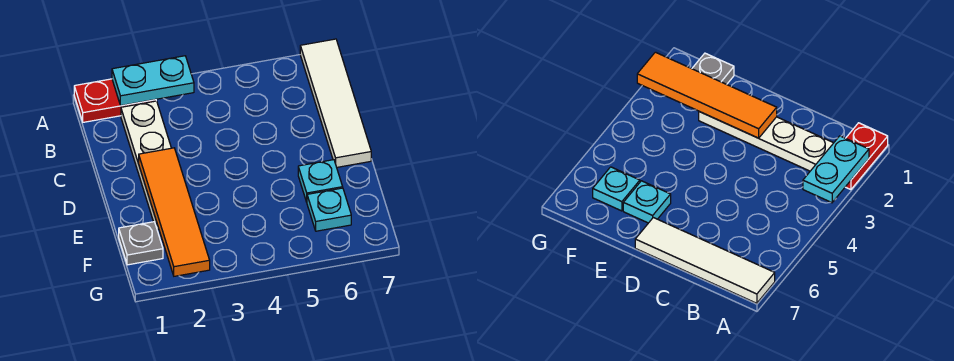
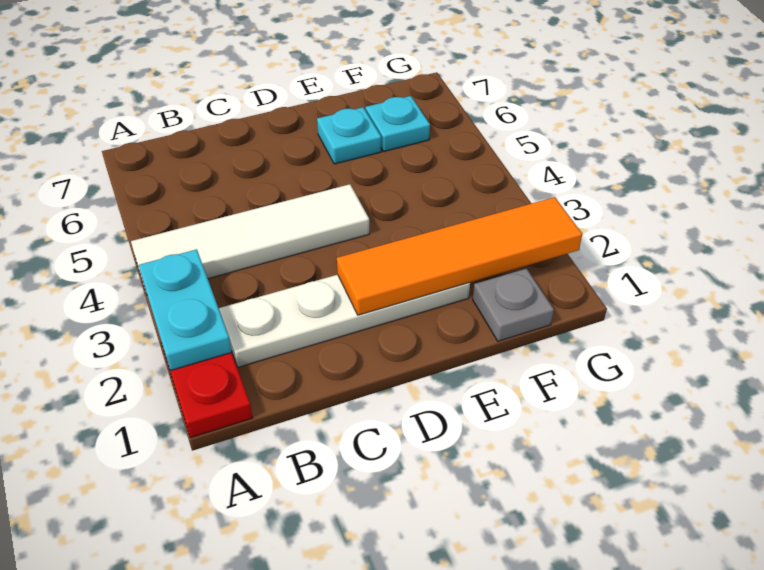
white tile A7:D7 level 1 -> white tile A4:D4 level 1

